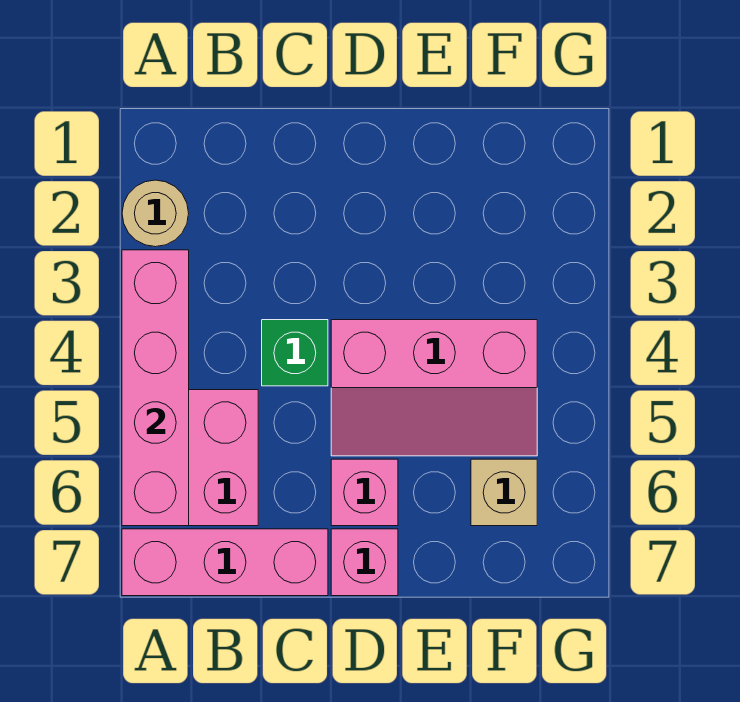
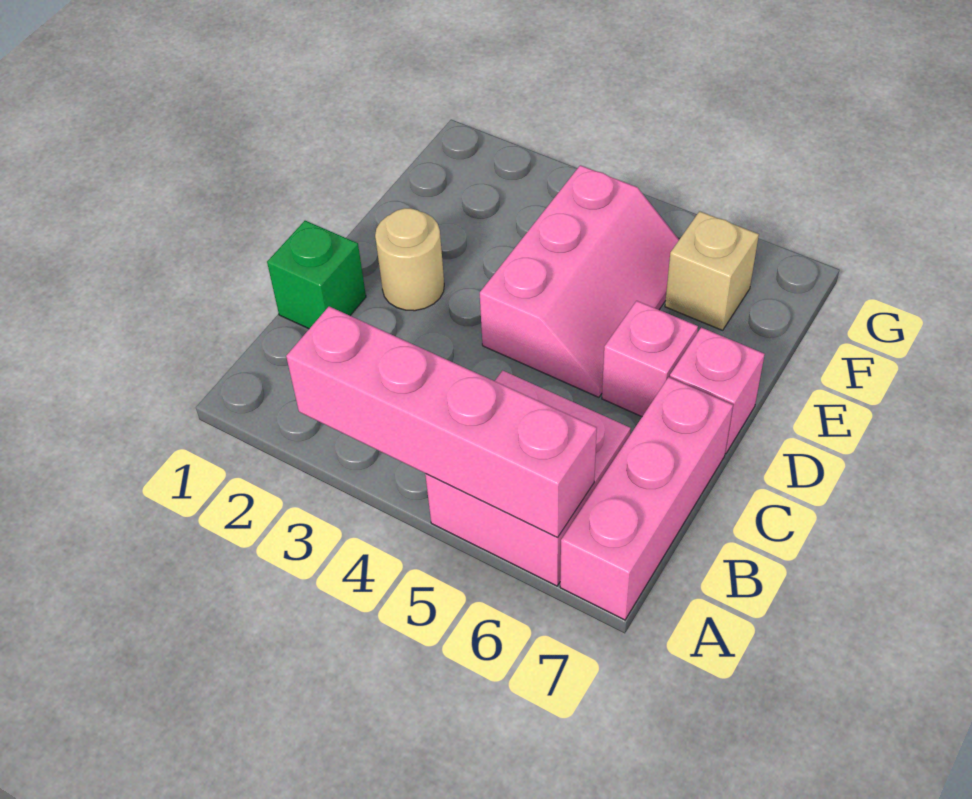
tan round brick A2 level 1 -> tan round brick D2 level 1
green brick C4 level 1 -> green brick C1 level 1

